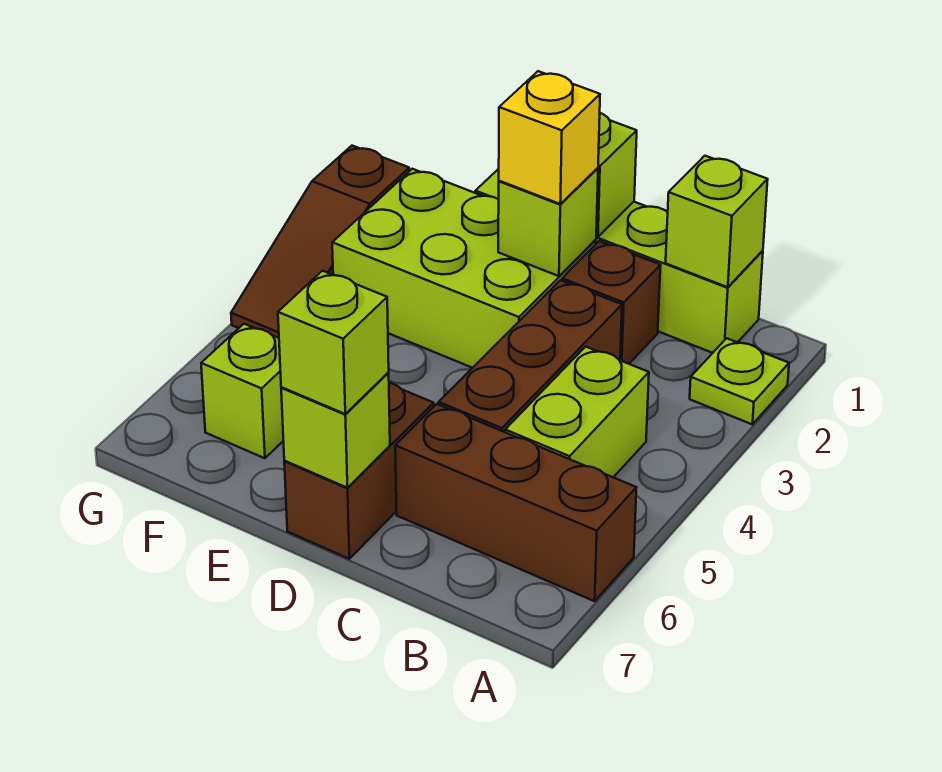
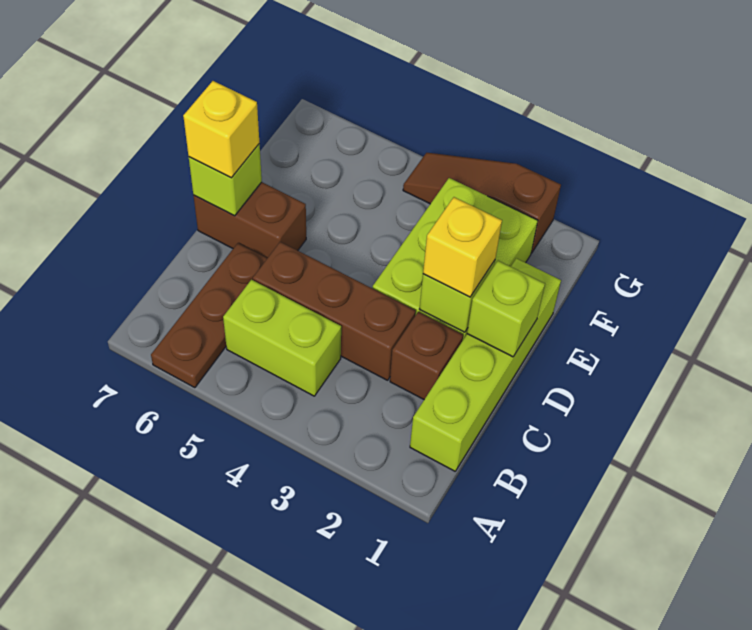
lime plate A2 level 1 -> none
brown brick A6:C6 level 1 -> brown plate A6:C6 level 1
lime brick B1 level 2 -> none
lime brick D7 level 3 -> yellow brick D7 level 3
lime brick F6 level 1 -> none

